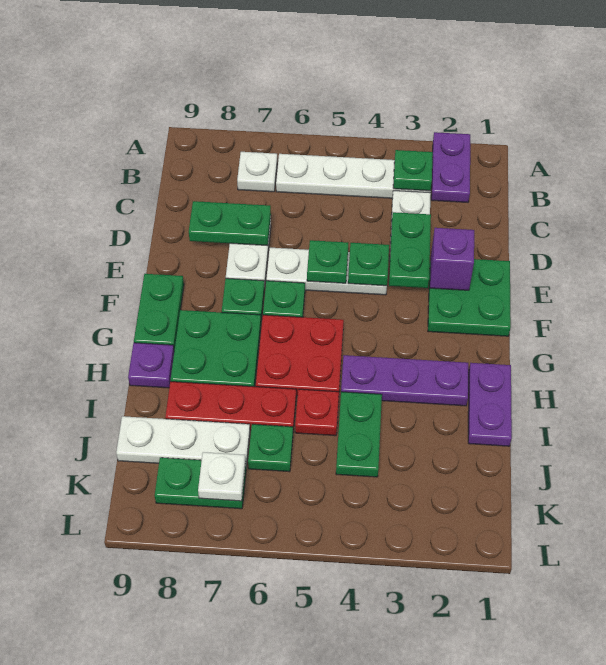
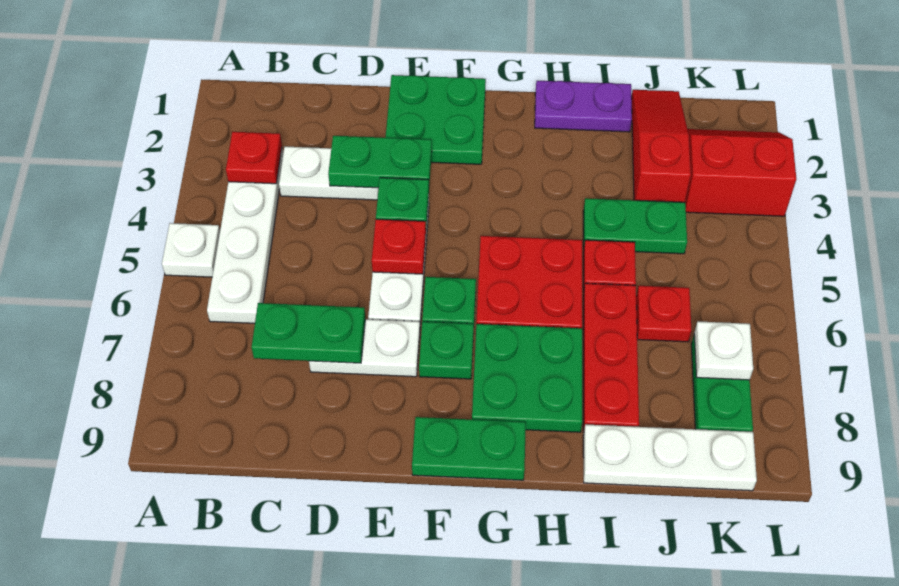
purple plate A2:B2 level 1 -> none
green plate B3 level 2 -> red plate B3 level 2
white plate B7 level 1 -> white plate A5 level 1
green plate D7:D8 level 2 -> green plate C7:D7 level 2
purple brick E2 level 2 -> none
green plate E5 level 2 -> red plate E5 level 2
purple plate H2:H4 level 1 -> none
purple plate H9 level 1 -> none
none -> red slope J1:J3 level 1 top 3
green plate J6 level 1 -> red plate J6 level 1
white plate J7:J9 level 1 -> white plate I9:K9 level 1
none -> red slope K2:L3 level 1 top 3

